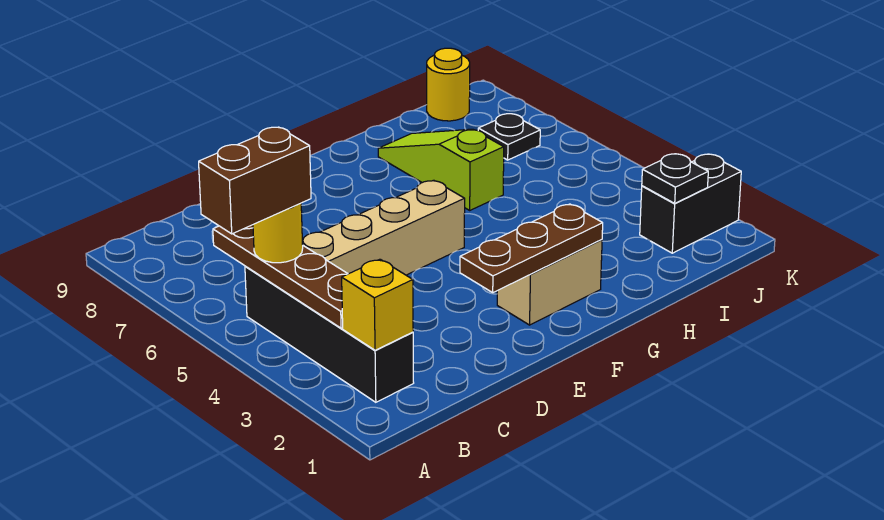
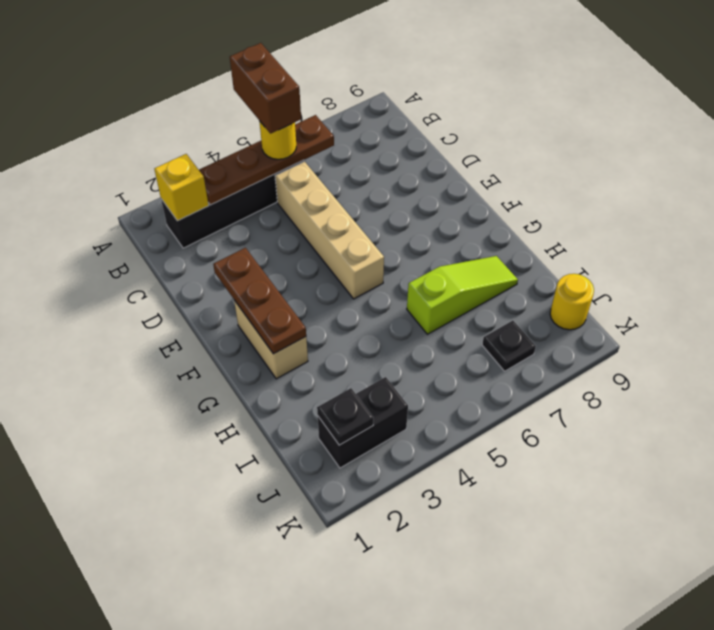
black brick J2:K2 level 1 -> black brick J2:J3 level 1

